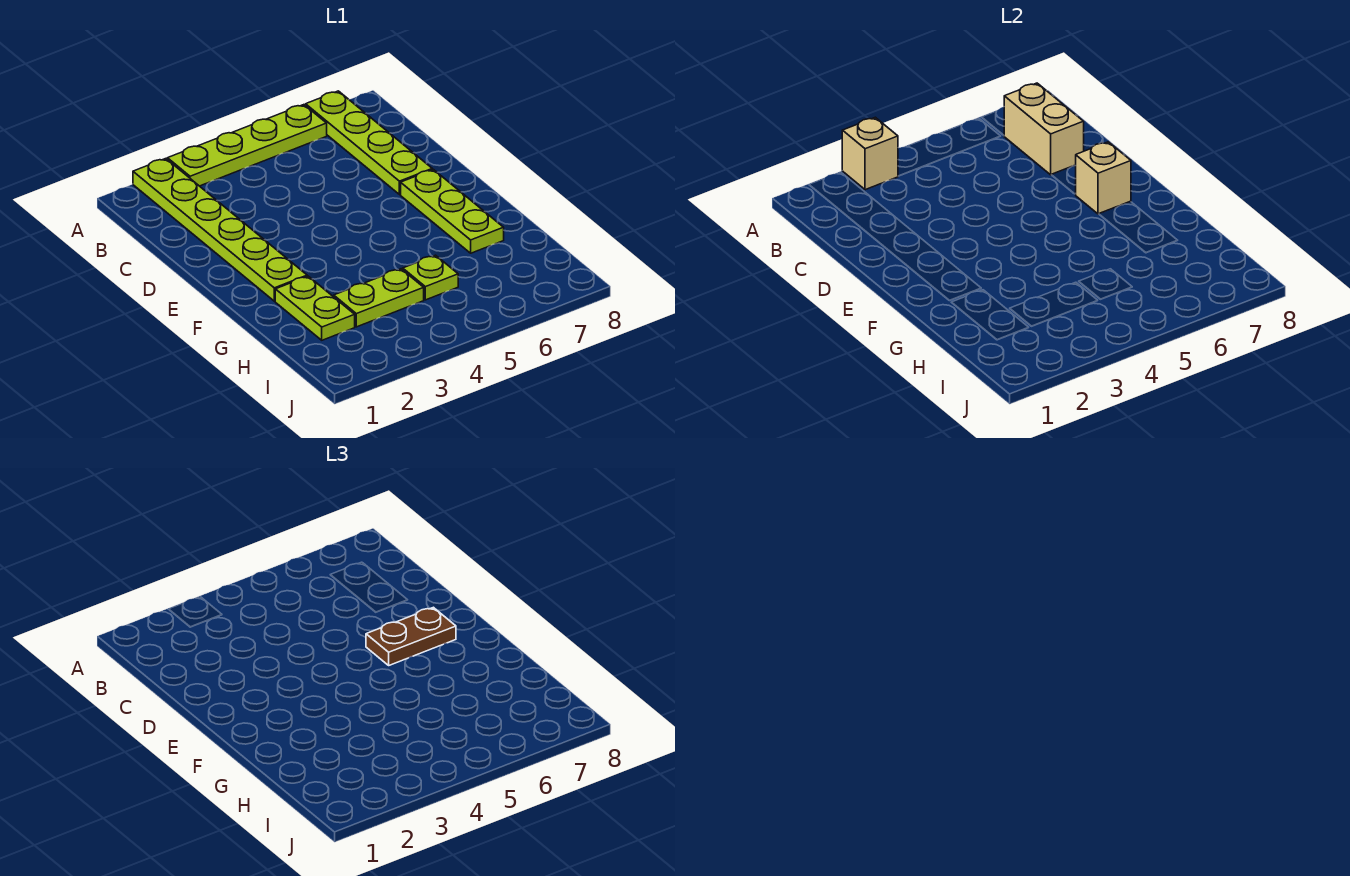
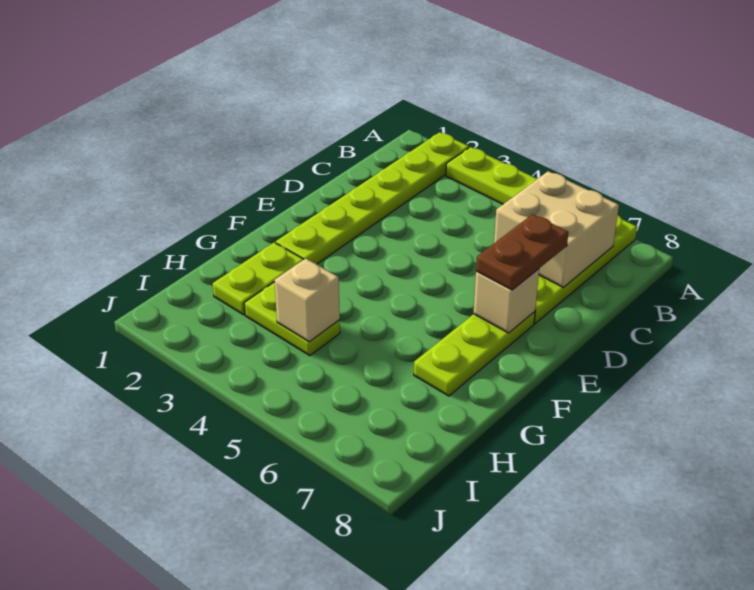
tan brick A3 level 2 -> tan brick H4 level 2
tan brick B7:C7 level 2 -> tan brick B6:C7 level 2
brown plate E6:E7 level 3 -> brown plate D7:E7 level 3
lime plate H5 level 1 -> none

